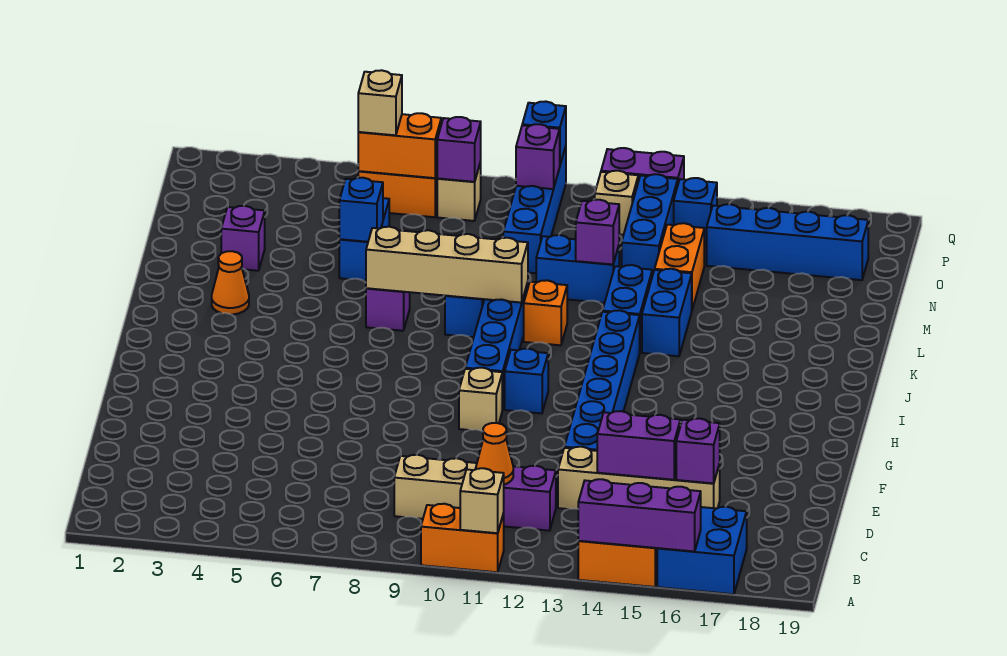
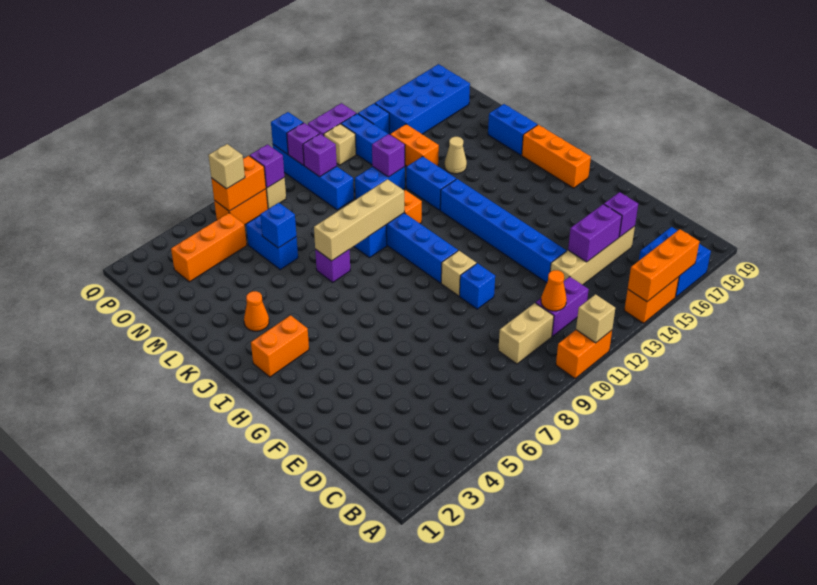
purple brick A14:A16 level 2 -> orange brick A14:A16 level 2
blue brick H11 level 1 -> blue brick F10 level 1
none -> orange brick H18:J18 level 1
none -> orange brick I2:I3 level 1
blue brick K14:L14 level 1 -> blue brick K18:L18 level 1
none -> tan cone L15 level 1
purple brick M3 level 1 -> purple brick O10 level 2
none -> orange brick O3:O5 level 1
blue brick O15:O18 level 1 -> blue brick O15:P18 level 1

